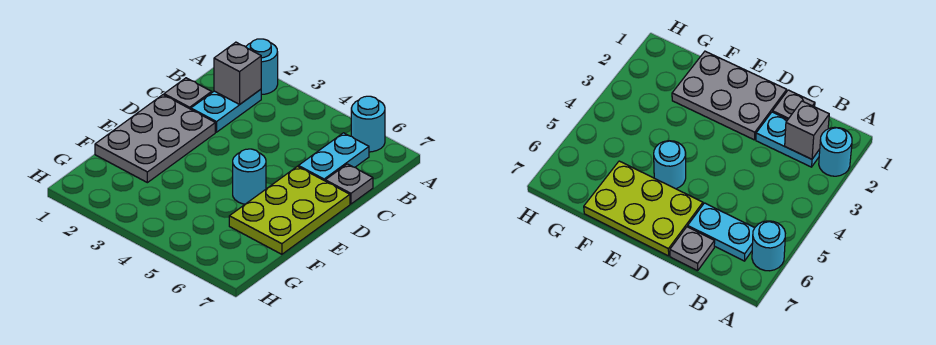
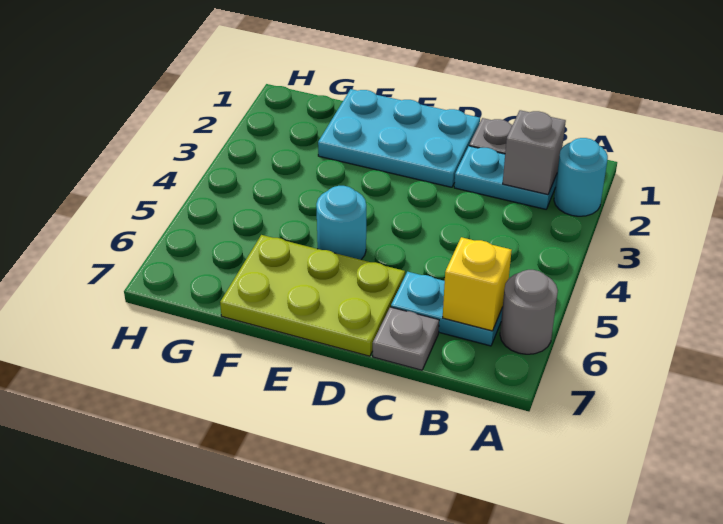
cyan round brick A6 level 1 -> grey round brick A6 level 1
none -> yellow brick B6 level 2
grey plate D1:F2 level 1 -> cyan plate D1:F2 level 1

